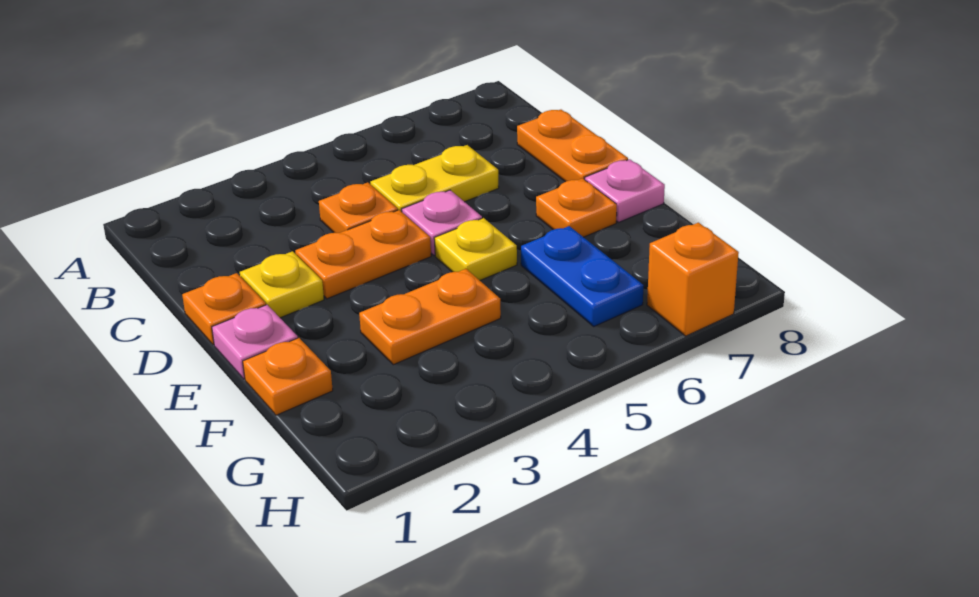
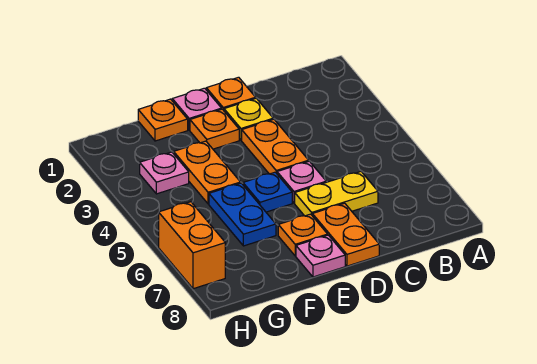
orange plate C4 level 1 -> orange plate E2 level 1
yellow plate C5:C6 level 1 -> yellow plate C6:D6 level 1
orange plate C8:D8 level 1 -> orange plate D7:D8 level 1
yellow plate E5 level 1 -> blue plate E5 level 1
blue plate F6:G6 level 1 -> blue plate F5:F6 level 1
none -> pink plate G3 level 1
orange brick H7 level 1 -> orange brick H6:H7 level 1

